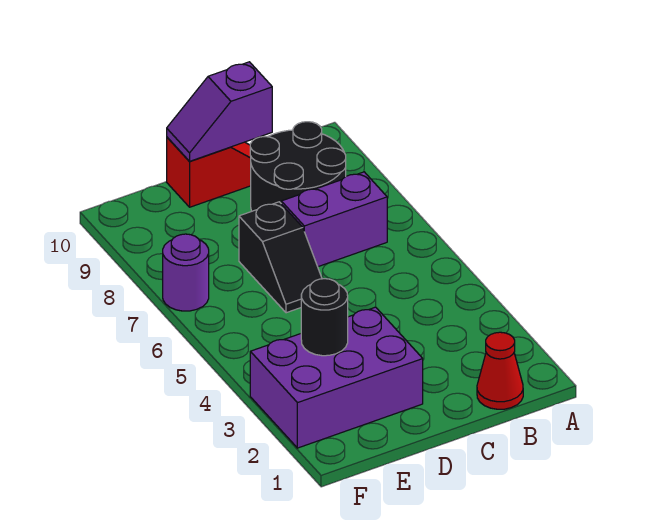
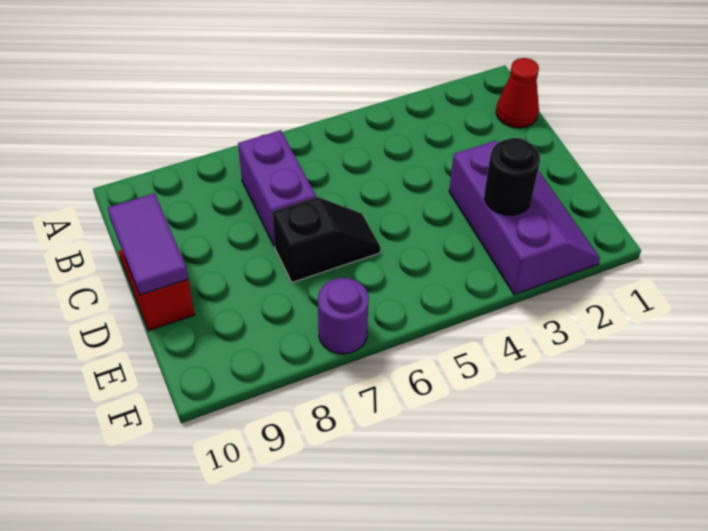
black round brick B8:C9 level 1 -> none
purple slope C10:D10 level 2 top C -> purple tile C10:D10 level 2
purple brick D2:F3 level 1 -> purple slope D2:F3 level 1 top 3

